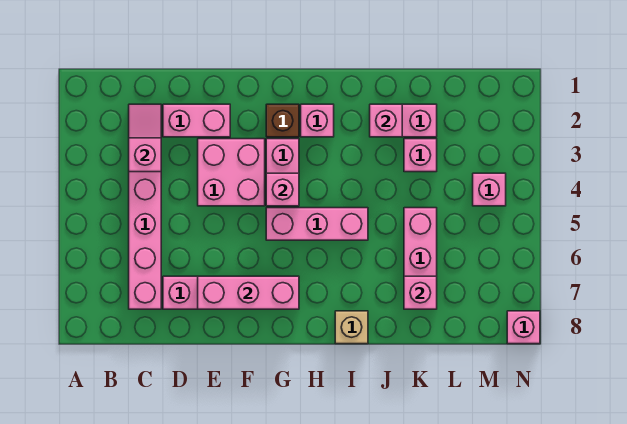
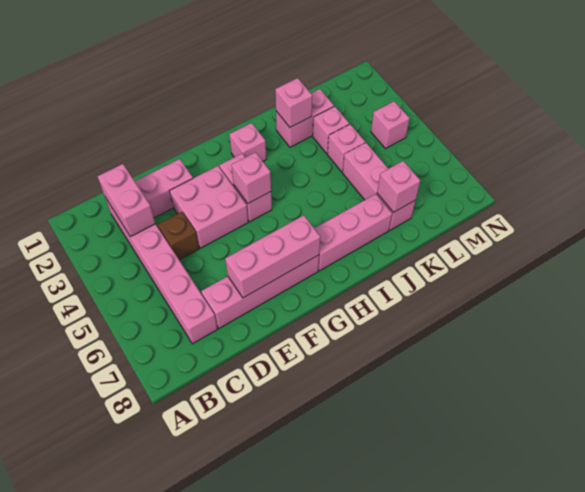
pink slope C2:C3 level 2 top 3 -> pink brick C2:C3 level 2
brown brick G2 level 1 -> brown brick D4 level 1
pink brick G5:I5 level 1 -> pink brick H7:J7 level 1
tan brick I8 level 1 -> none
pink brick N8 level 1 -> pink brick K4 level 1

